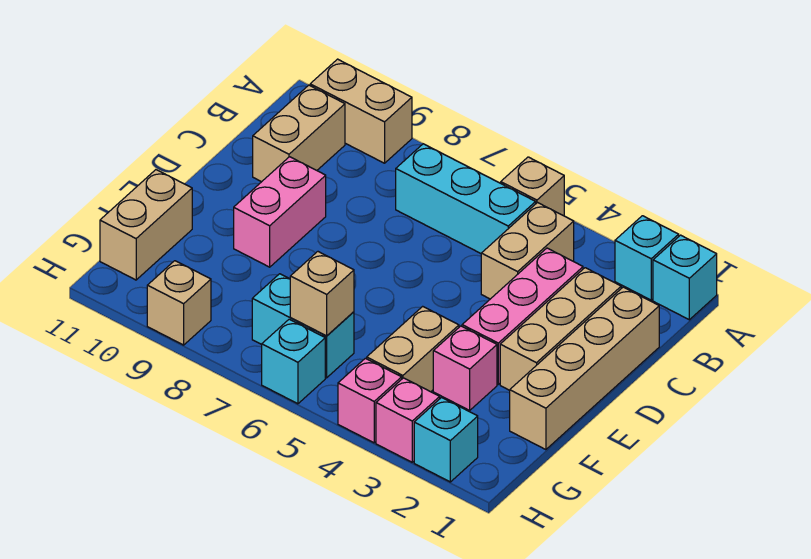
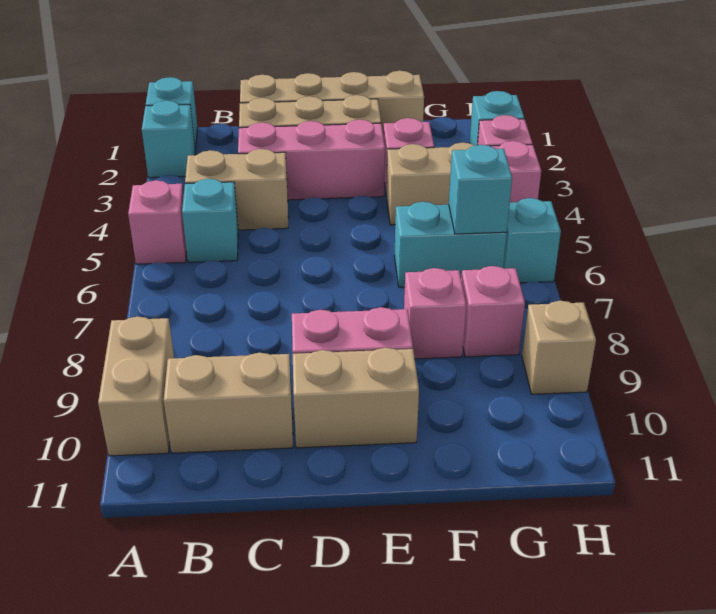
tan brick A5 level 1 -> pink brick A5 level 1
cyan brick B5:B7 level 1 -> cyan brick B5 level 1
none -> pink brick F8 level 1
tan brick F11:G11 level 1 -> tan brick D10:E10 level 1
cyan brick G6:G7 level 1 -> cyan brick F6:G6 level 1
tan brick G6 level 2 -> cyan brick G6 level 2
none -> pink brick G8 level 1

